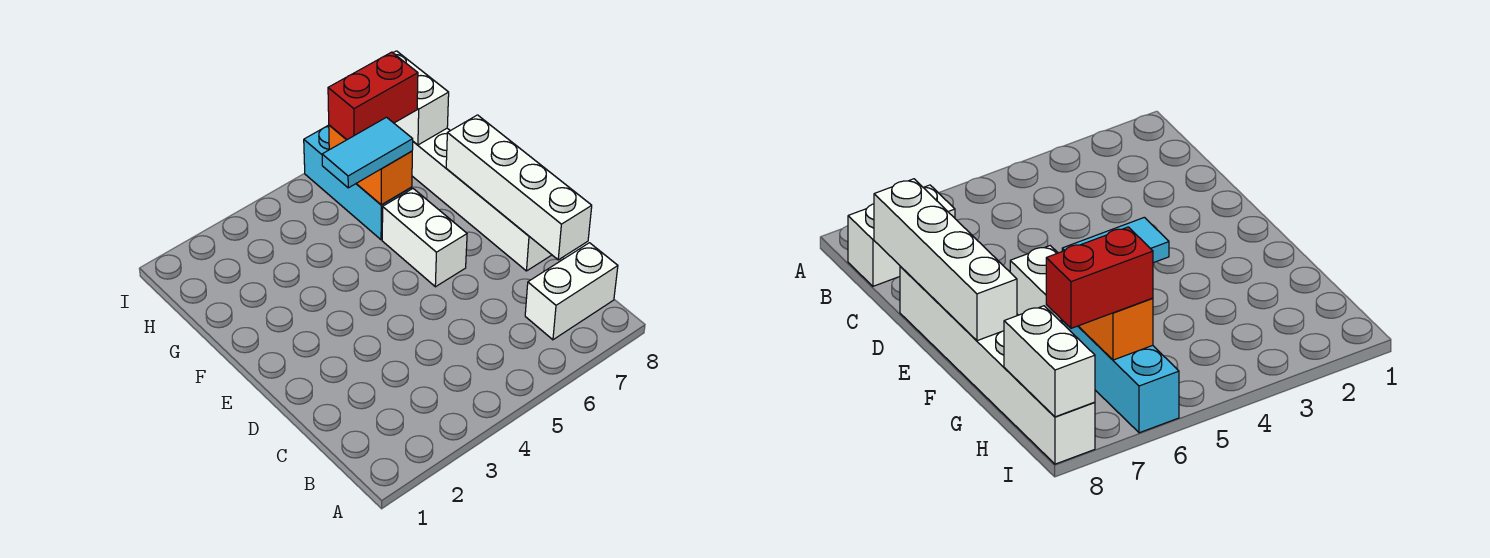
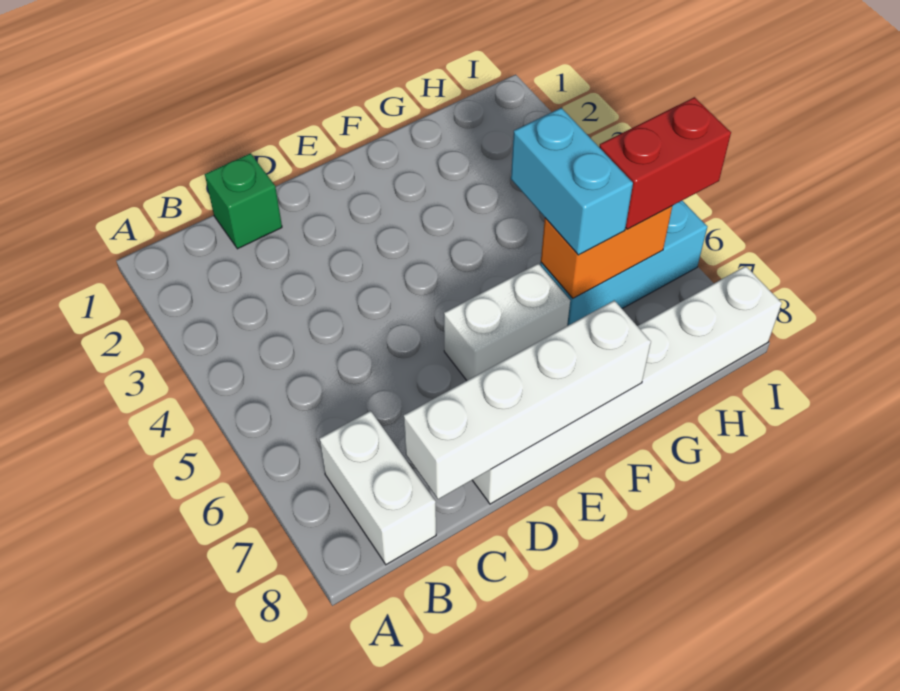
none -> green brick C1 level 1
cyan tile G5:G6 level 3 -> cyan brick G5:G6 level 3
red brick H6:H7 level 3 -> red brick H6:I6 level 3
white brick H8:I8 level 2 -> none

